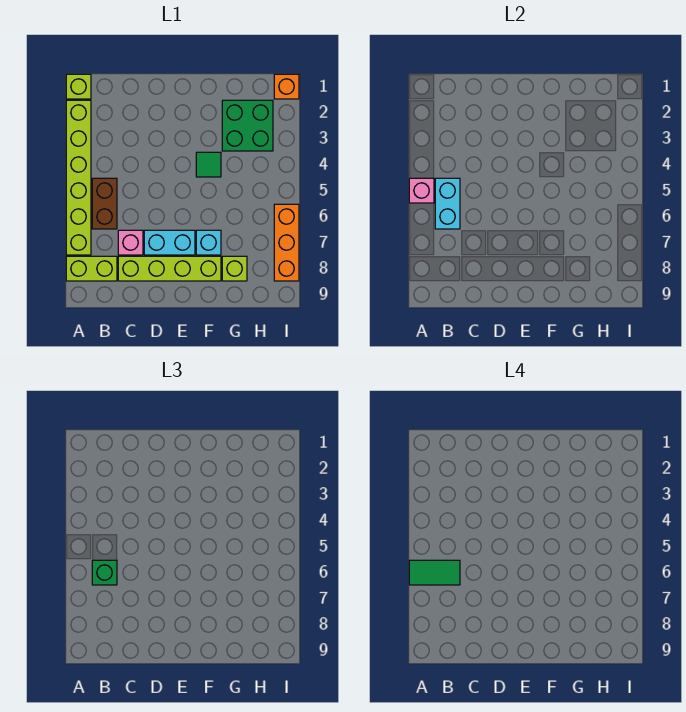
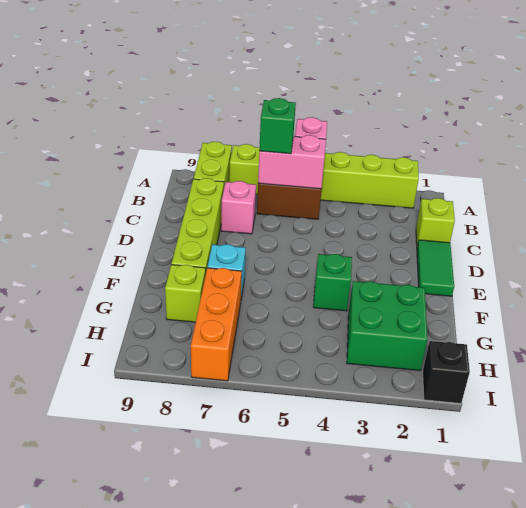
lime brick A1 level 1 -> lime brick C1 level 1
green tile A6:B6 level 4 -> green tile D1:E1 level 1
cyan brick B5:B6 level 2 -> pink brick B5:B6 level 2
cyan brick D7:E7 level 1 -> none
green tile F4 level 1 -> green brick F4 level 1
orange brick I1 level 1 -> black brick I1 level 1
orange brick I6:I8 level 1 -> orange brick G7:I7 level 1

